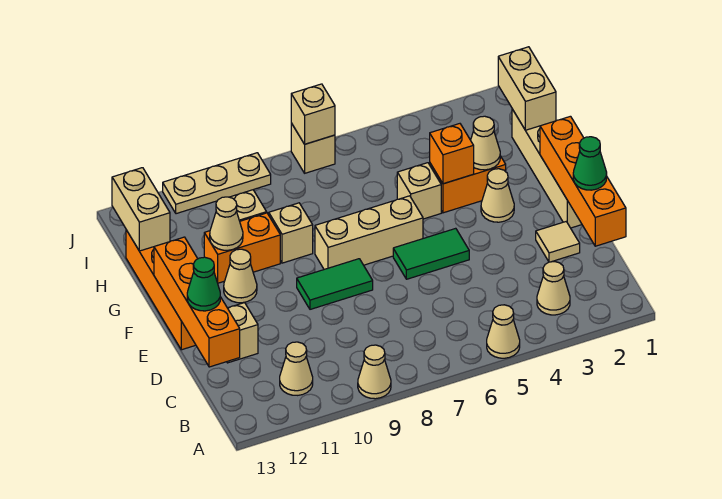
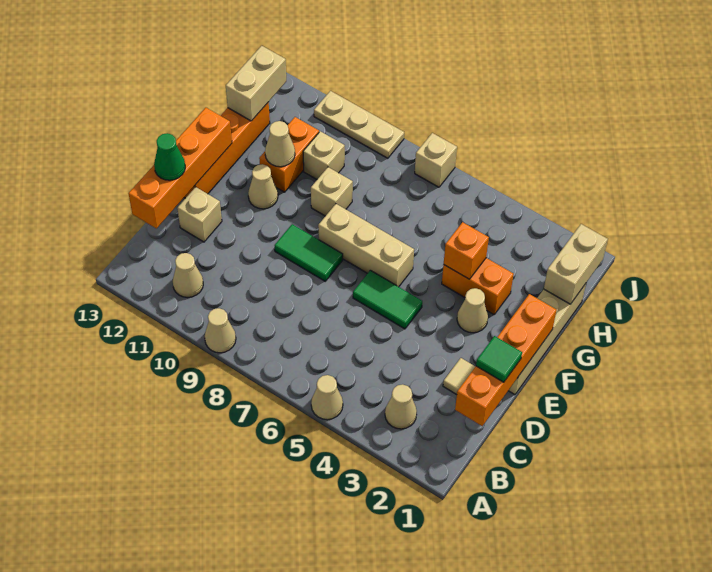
green cone D1 level 3 -> green tile D1 level 3
tan cone G3 level 2 -> none
tan brick G5 level 1 -> none
orange brick G10:G11 level 1 -> orange brick G11:H11 level 1
tan brick J7 level 2 -> none

